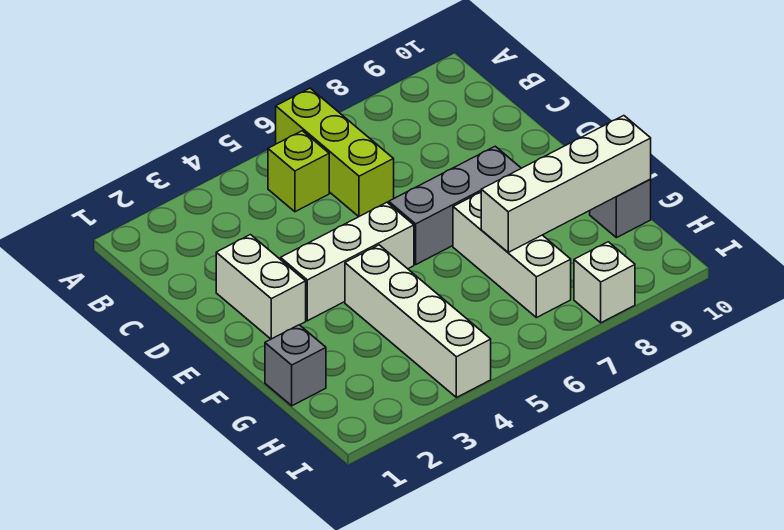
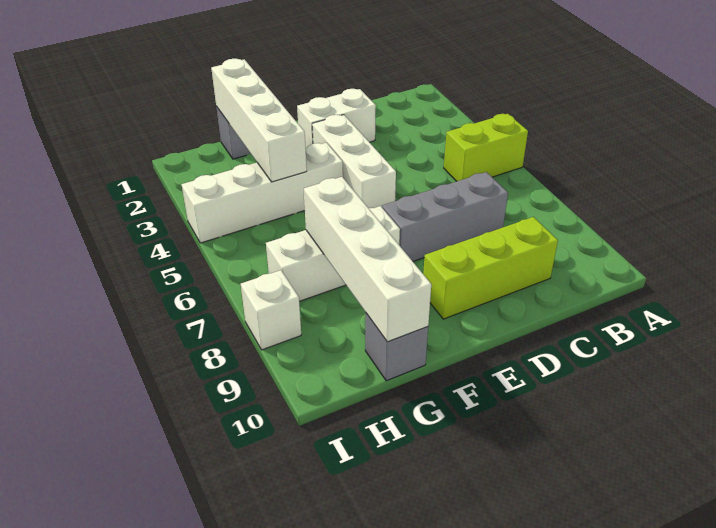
lime brick A6:C6 level 1 -> lime brick C9:E9 level 1
lime brick B5 level 1 -> lime brick A5:B5 level 1
grey brick E6:E8 level 1 -> grey brick C7:E7 level 1
none -> white brick G1:G4 level 2

